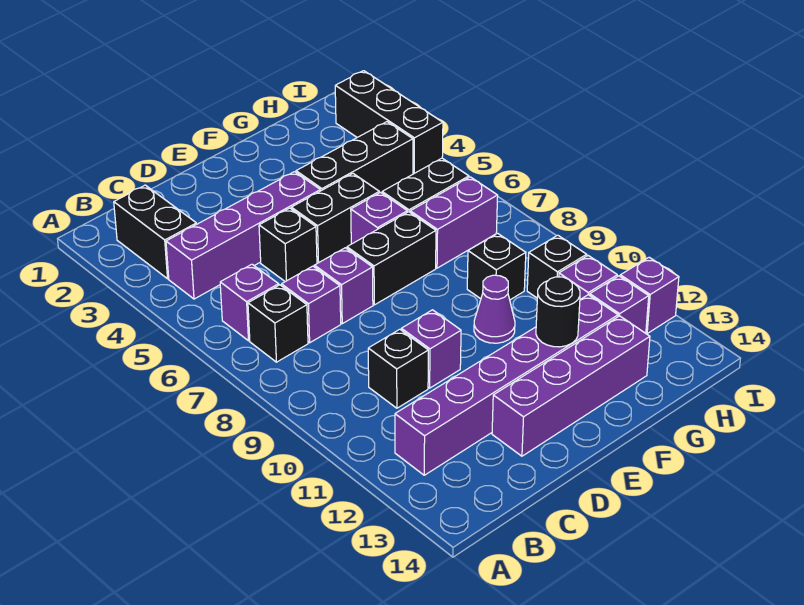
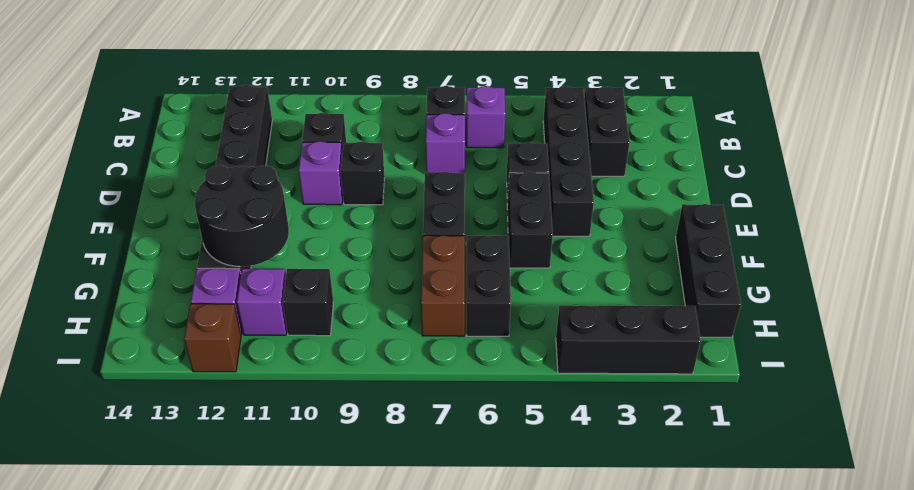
black brick B2:B3 level 1 -> black brick B3:C3 level 1
purple brick B4:E4 level 1 -> black brick B4:E4 level 1
purple brick B12:G12 level 1 -> black brick B12:G12 level 1
purple brick D7 level 1 -> none
purple brick D13:G13 level 1 -> none
black brick F4:H4 level 1 -> black brick F1:H1 level 1
purple brick F6 level 1 -> none
purple cone F10 level 1 -> none
black round brick F12 level 2 -> black round brick F11:G12 level 2
purple brick G7:H7 level 1 -> brown brick G7:H7 level 1
black brick G9 level 1 -> black brick D9 level 1
purple brick I12 level 1 -> brown brick I12 level 1

